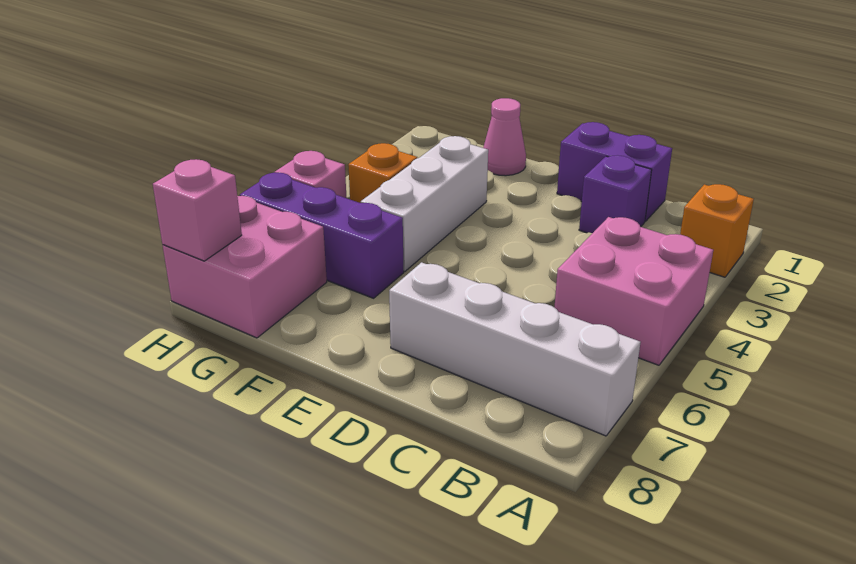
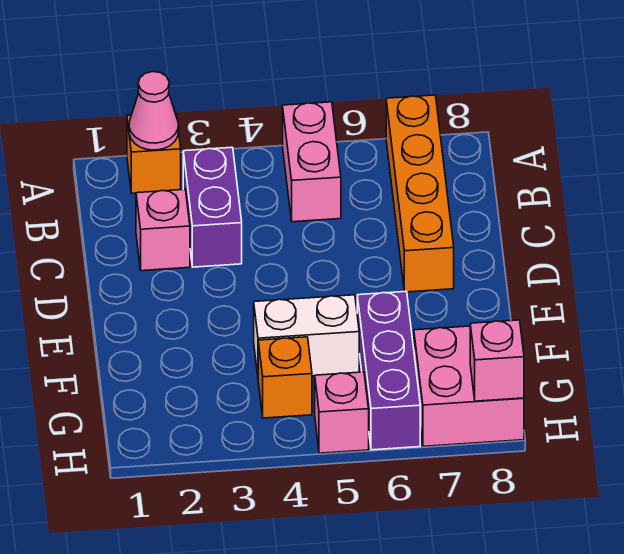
pink brick A4:B5 level 1 -> pink brick A5:B5 level 1
white brick A7:D7 level 1 -> orange brick A7:D7 level 1
purple brick C1:D1 level 1 -> purple brick B3:C3 level 1
purple brick C2 level 1 -> pink brick C2 level 1
pink cone F1 level 1 -> pink cone A2 level 2
white brick F3:F5 level 1 -> white brick F4:F5 level 1

